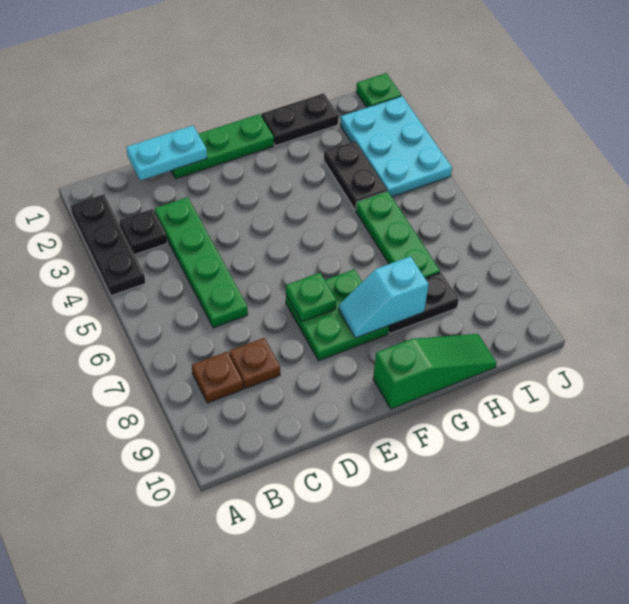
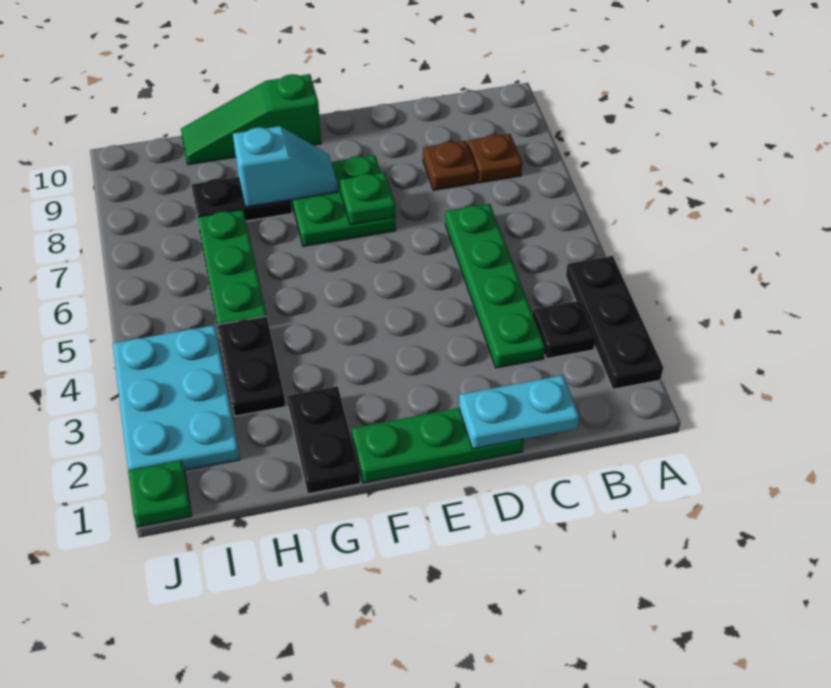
black plate G1:H1 level 1 -> black plate G1:G2 level 1

